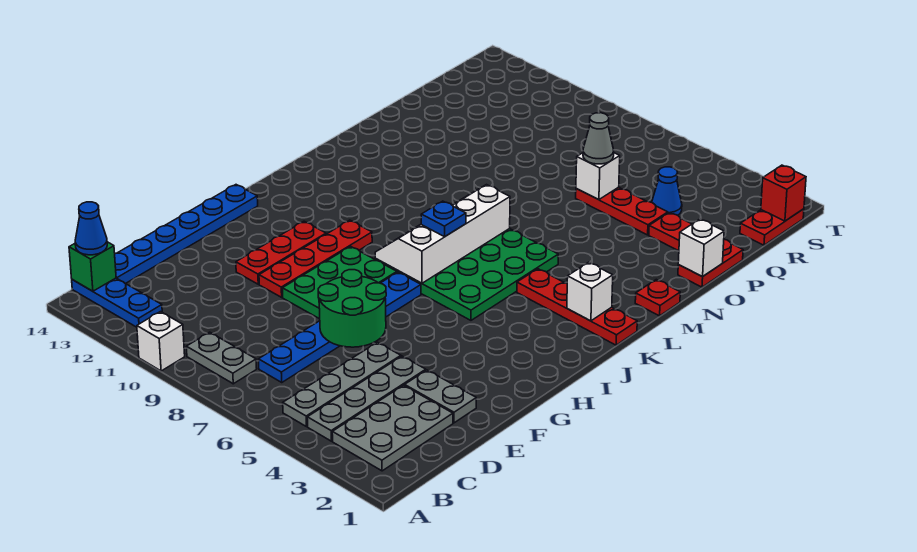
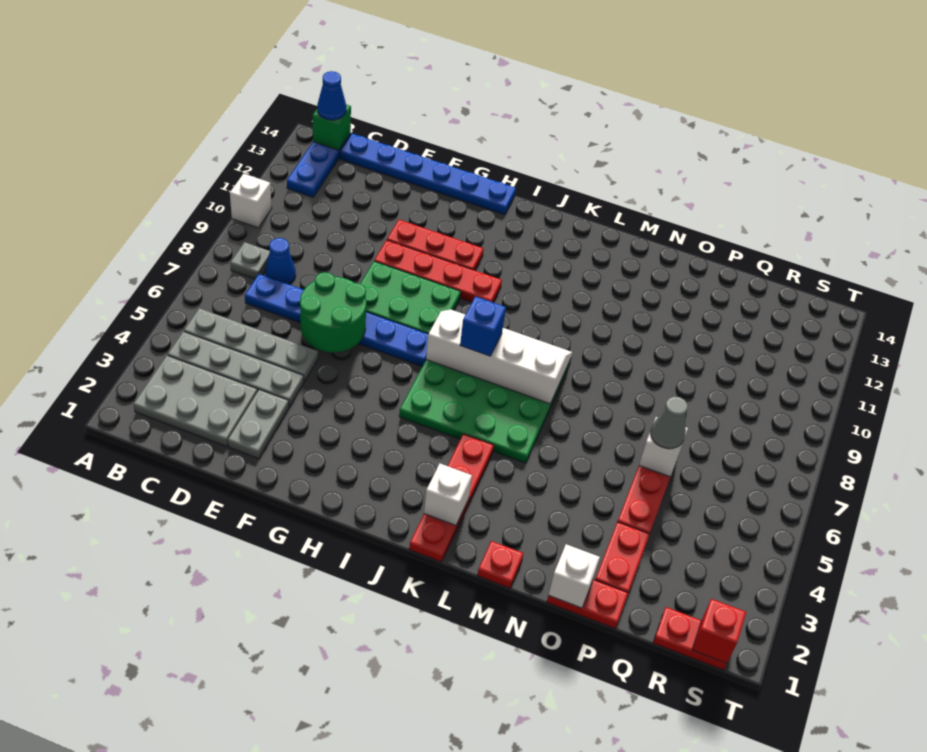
grey plate B8:B9 level 1 -> grey plate B8 level 1
blue plate J7 level 3 -> blue brick J7 level 3
blue cone Q4 level 1 -> blue cone C8 level 1

